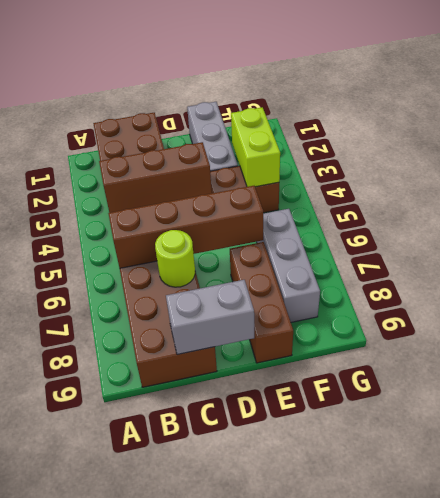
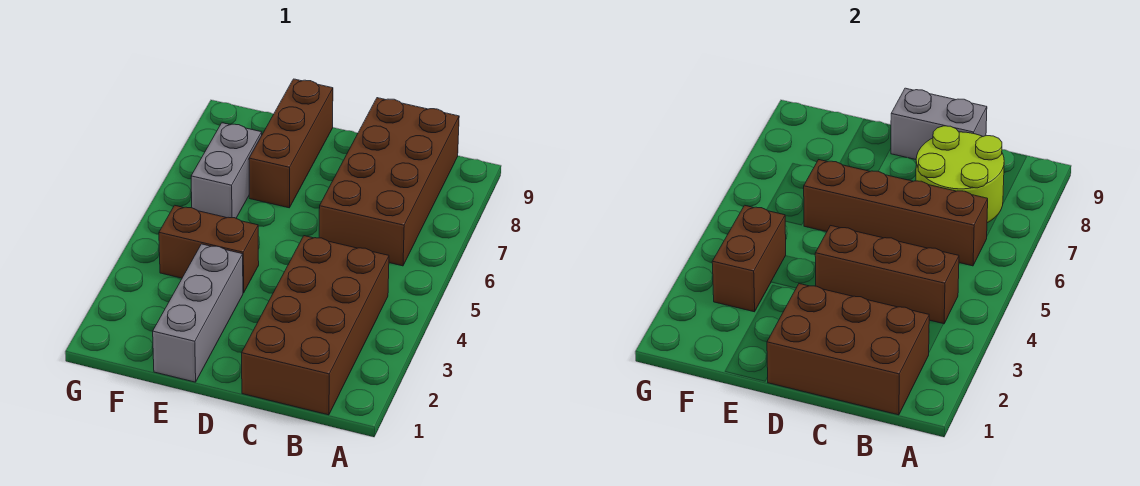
none -> brown brick B1:D2 level 2
lime round brick C7 level 2 -> lime round brick B7:C8 level 2
lime brick F3:F4 level 2 -> brown brick F3:F4 level 2
grey brick F6:F8 level 1 -> grey brick F6:F7 level 1

